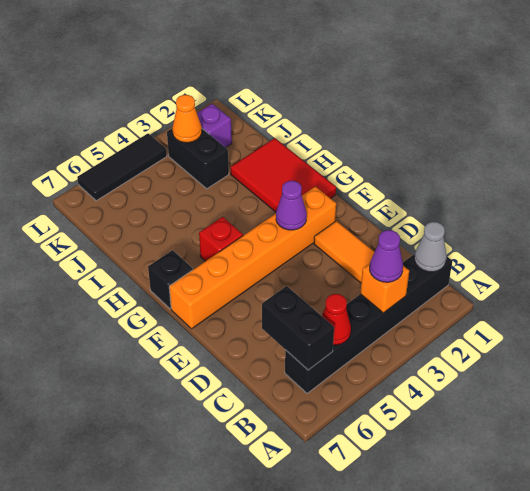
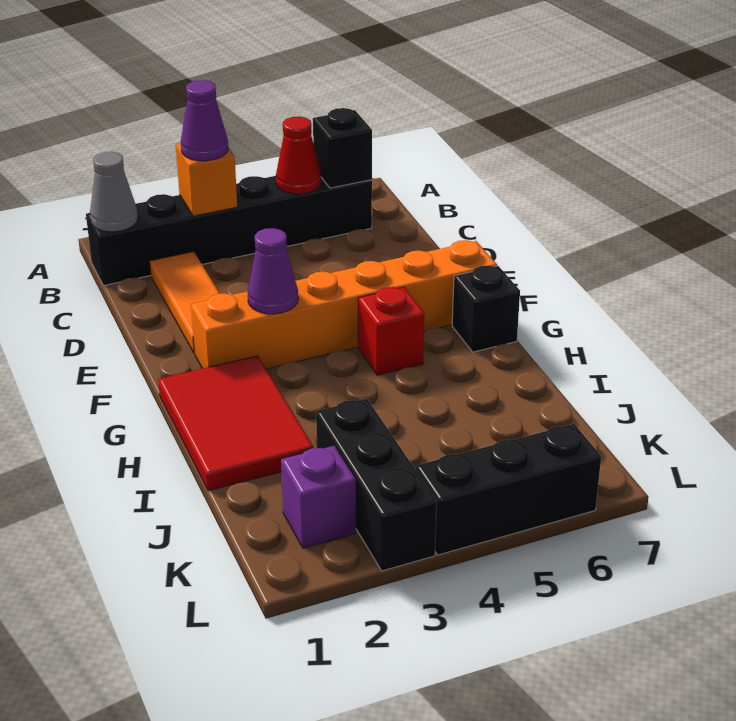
black brick B6:C6 level 2 -> black brick B6 level 2
black brick J3:K3 level 1 -> black brick J3:L3 level 1
orange cone K3 level 2 -> none
black tile L4:L6 level 1 -> black brick L4:L6 level 1

